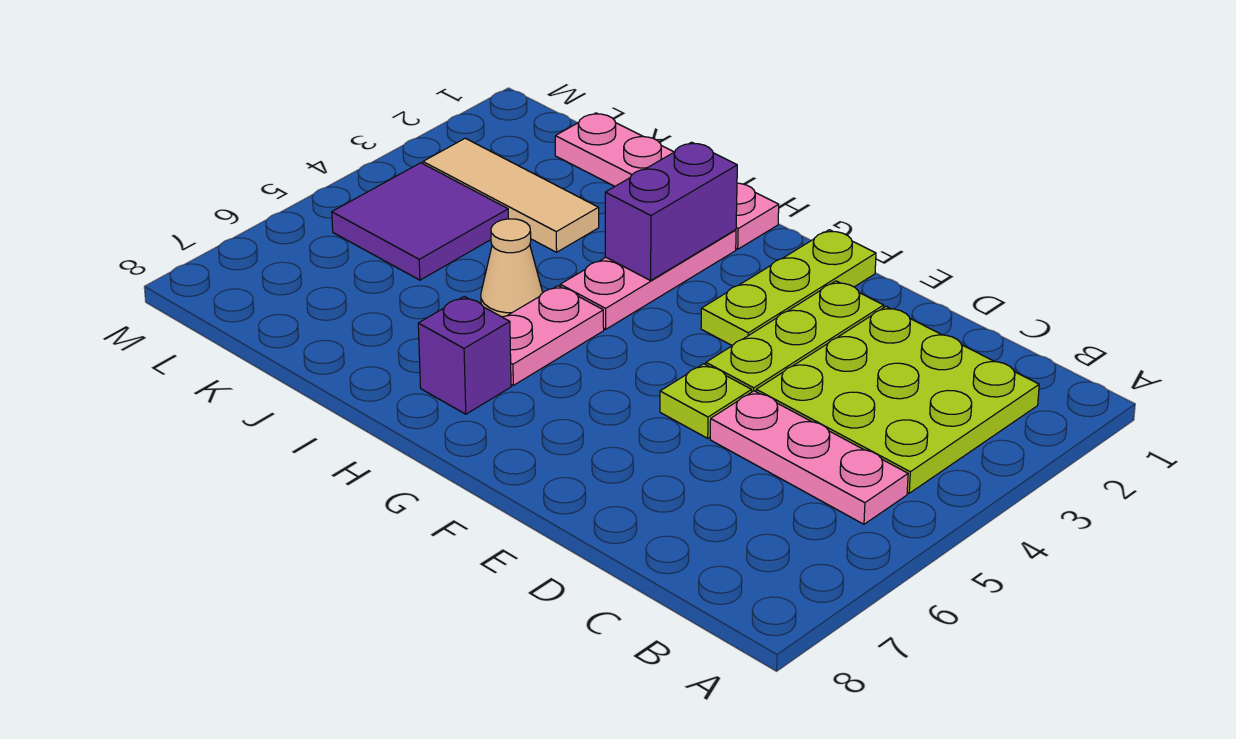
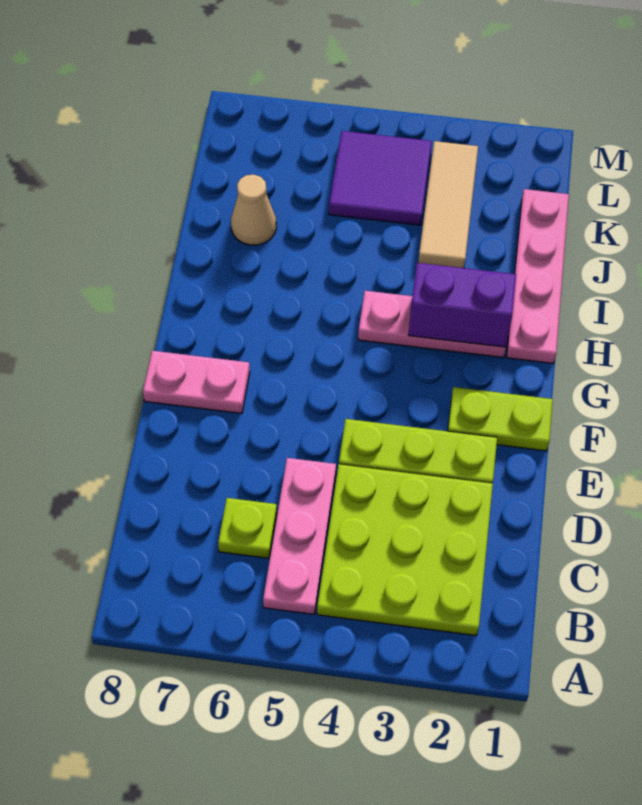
lime plate E5 level 1 -> lime plate C6 level 1
lime plate F1:F3 level 1 -> lime plate F1:F2 level 1
pink plate H5:H6 level 1 -> pink plate F7:F8 level 1
purple brick H7 level 1 -> none
tan cone I5 level 1 -> tan cone J7 level 1

